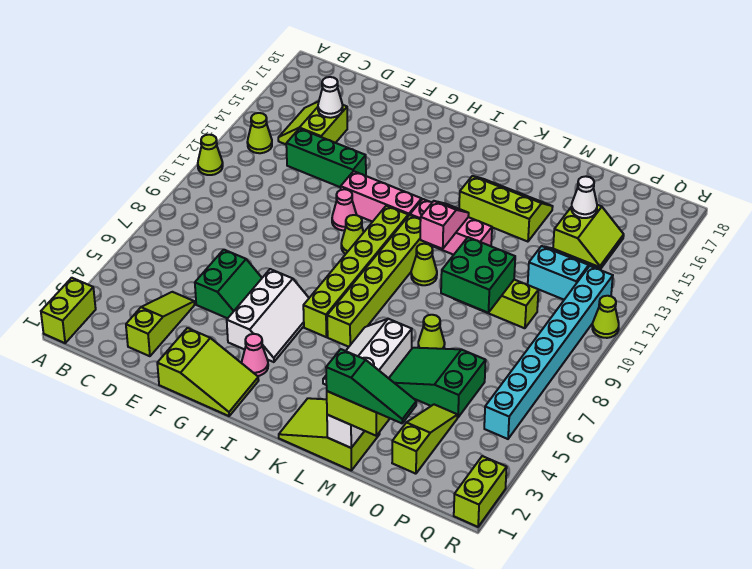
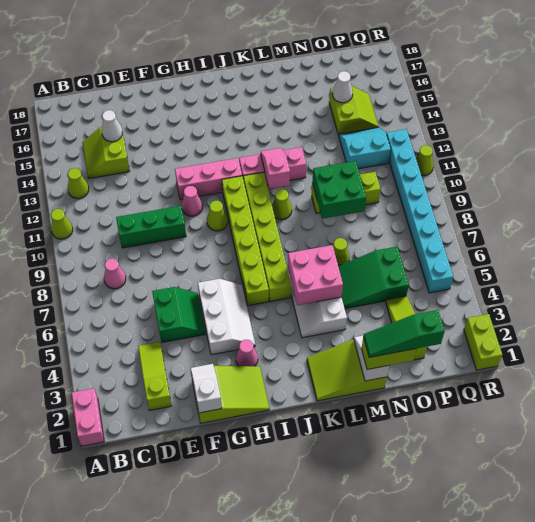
lime brick A1:A2 level 1 -> pink brick A1:A2 level 1
none -> pink cone C8 level 1
green brick D13:F13 level 1 -> green brick D10:F10 level 1
none -> white slope F1:F2 level 2 top 1
none -> pink brick K5:L6 level 2
lime slope K14:M15 level 1 top 14 -> none
green slope M1:O1 level 4 top M -> green slope M1:O1 level 4 top O

